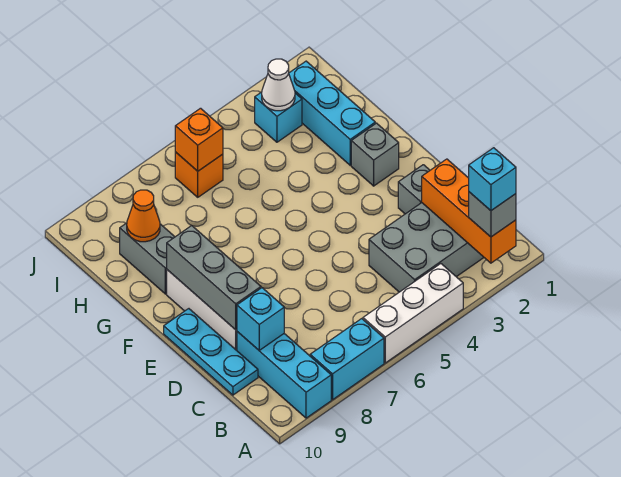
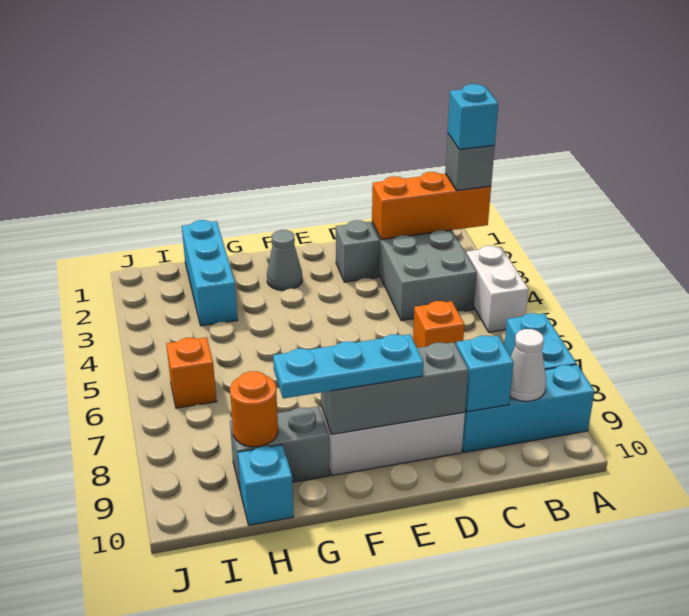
white brick A4:A6 level 1 -> white brick A4:A5 level 1
cyan plate C10:E10 level 1 -> cyan plate E9:G9 level 3
grey brick F2 level 1 -> grey cone F2 level 1
cyan brick G2:I2 level 1 -> cyan brick H1:H3 level 1
orange cone H9 level 2 -> orange round brick H9 level 2
cyan brick I3 level 1 -> cyan brick H10 level 1
white cone I3 level 2 -> white cone B9 level 2
orange brick I6 level 2 -> orange brick C6 level 1

